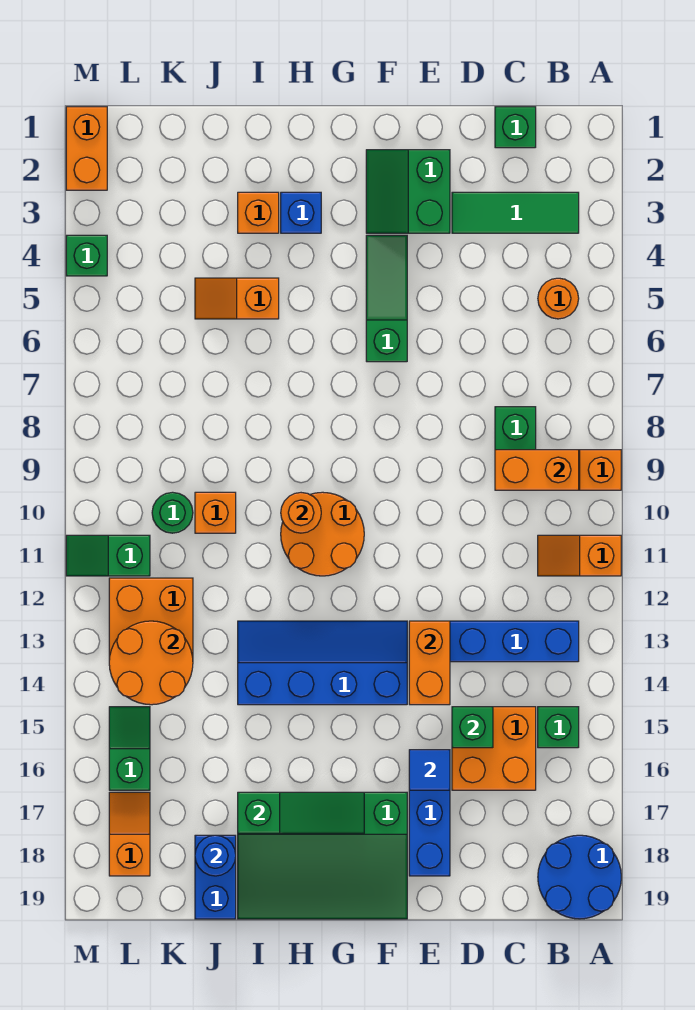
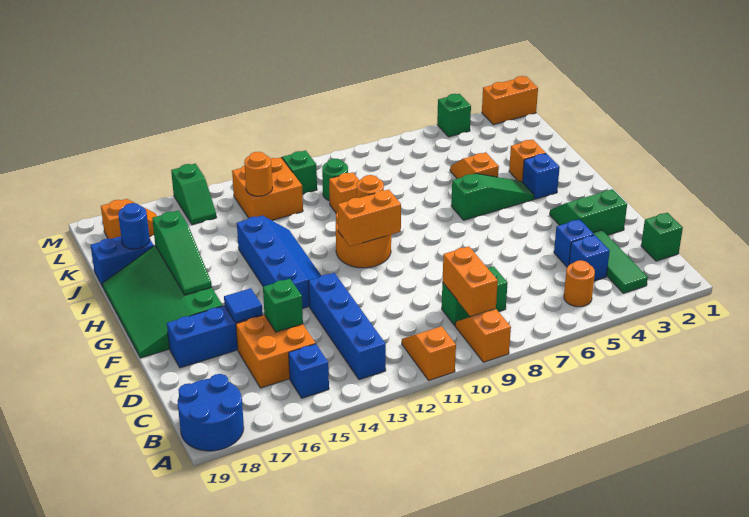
green brick B15 level 1 -> blue brick B15 level 1
none -> blue brick C4 level 1
none -> blue brick D4 level 1
orange brick E13:E14 level 2 -> orange brick G10:G11 level 2
green slope F4:F6 level 1 top 6 -> green slope H4:H6 level 1 top 6
orange round brick K13:L14 level 2 -> orange round brick K13 level 2
green slope L15:L16 level 1 top 16 -> green slope L15:M15 level 1 top M

